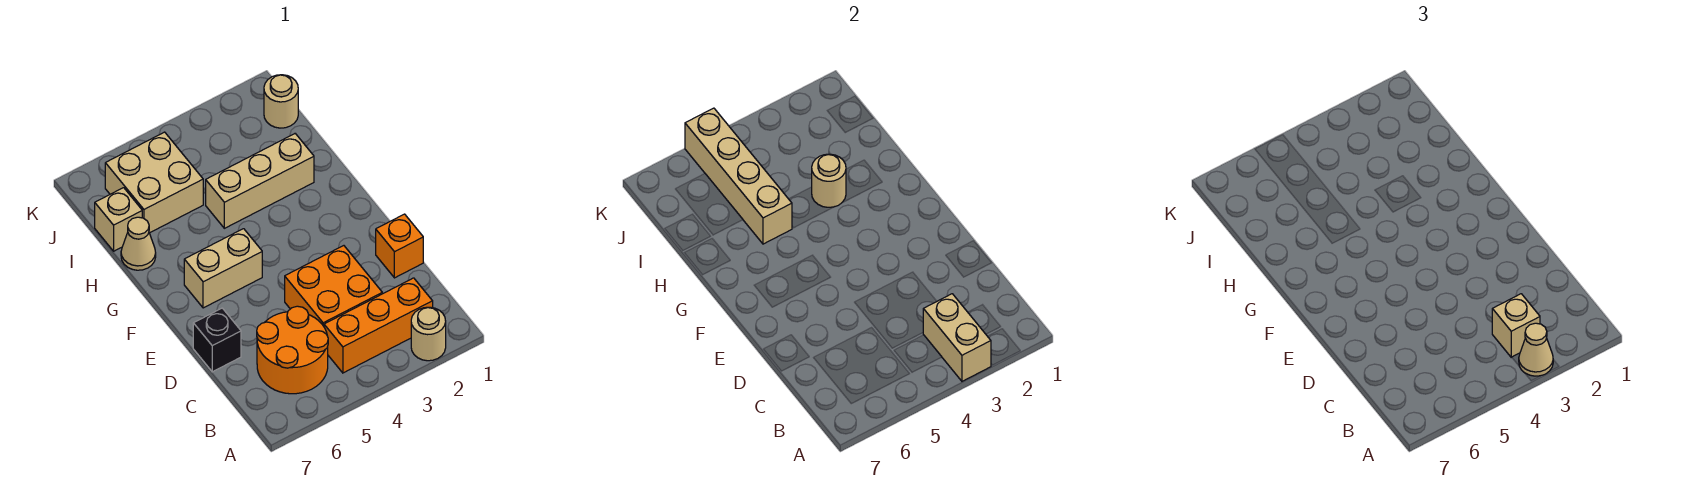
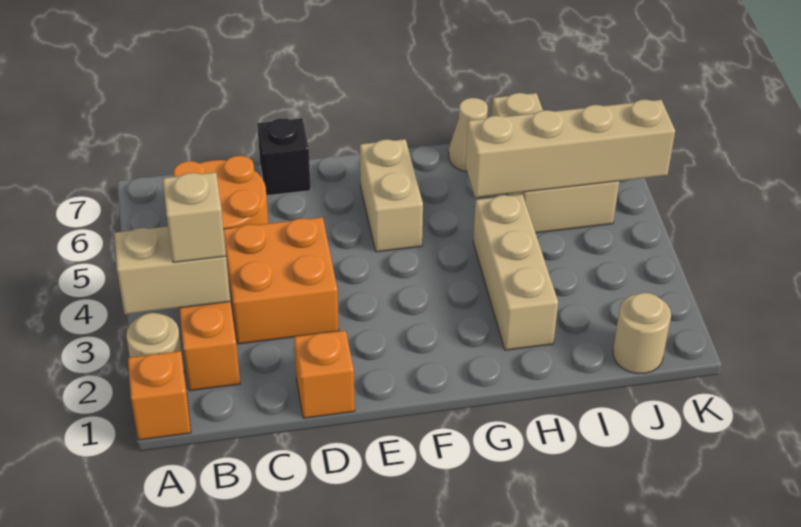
none -> orange brick A1 level 1
tan cone A3 level 3 -> none
tan round brick H3 level 2 -> none

